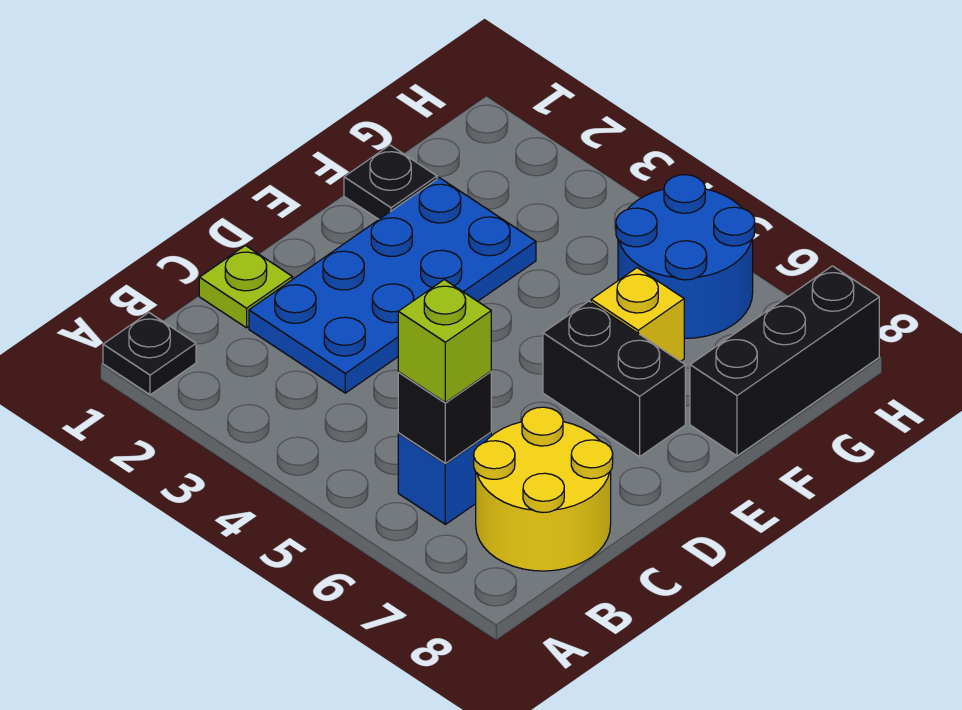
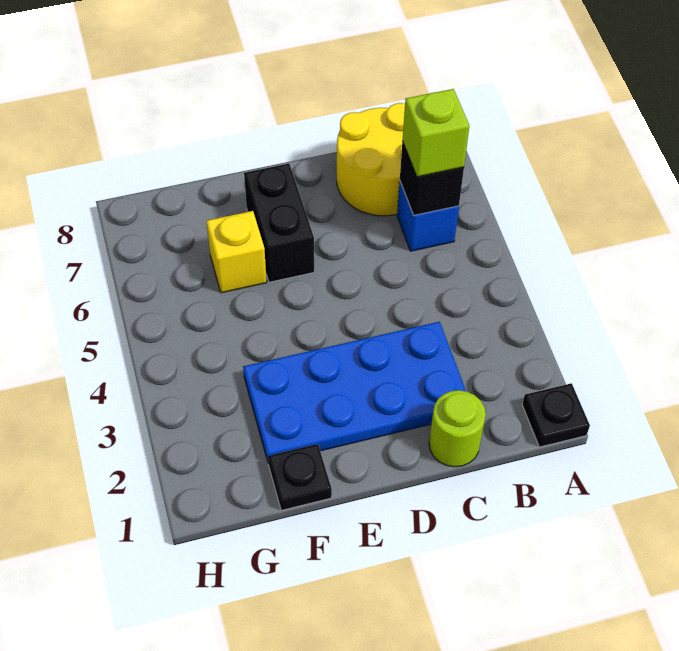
lime plate C1 level 1 -> lime round brick C1 level 1
black brick F8:H8 level 1 -> none
blue round brick G5:H6 level 1 -> none

